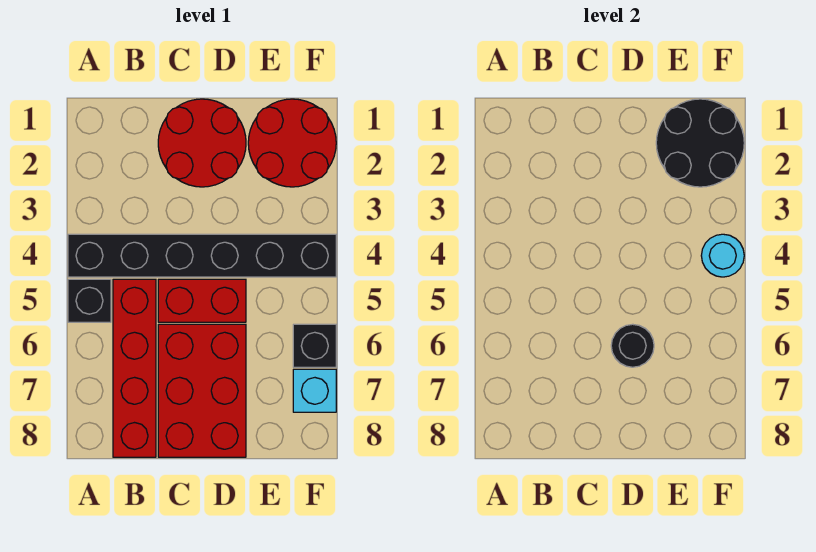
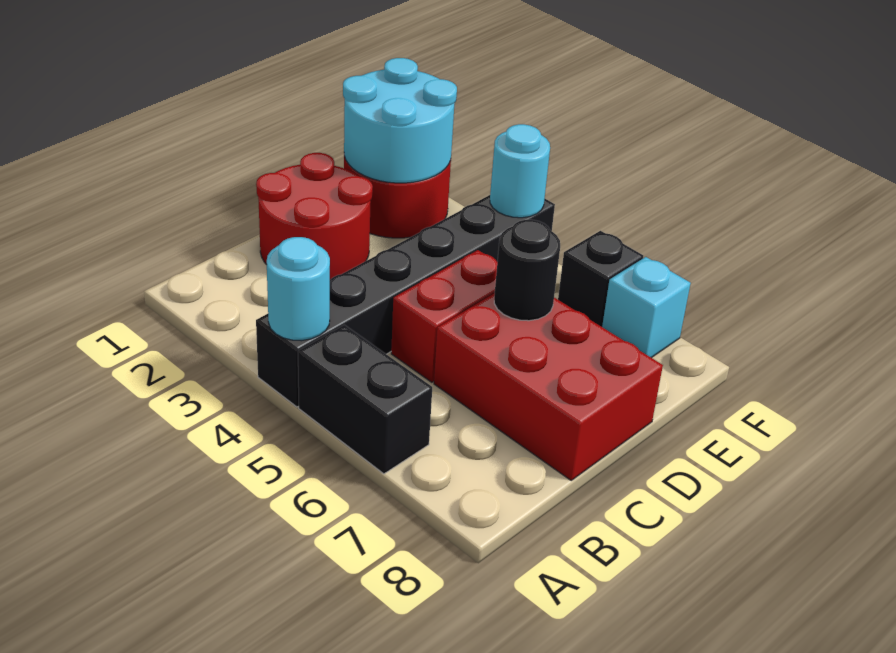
none -> cyan round brick A4 level 2
black brick A5 level 1 -> black brick A5:A6 level 1
red brick B5:B8 level 1 -> none
black round brick E1:F2 level 2 -> cyan round brick E1:F2 level 2

